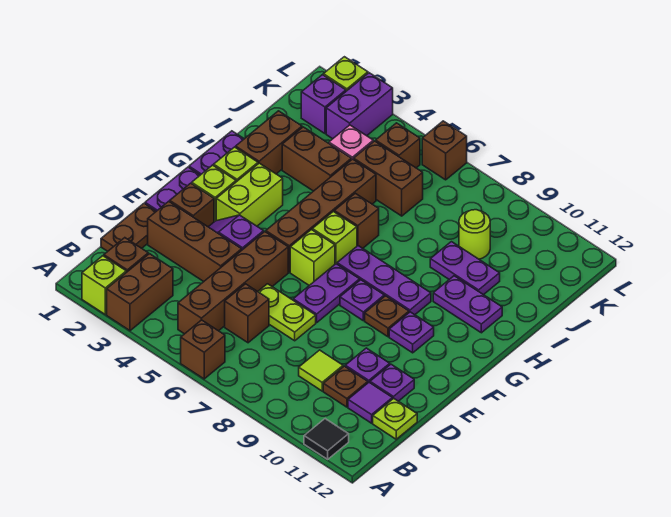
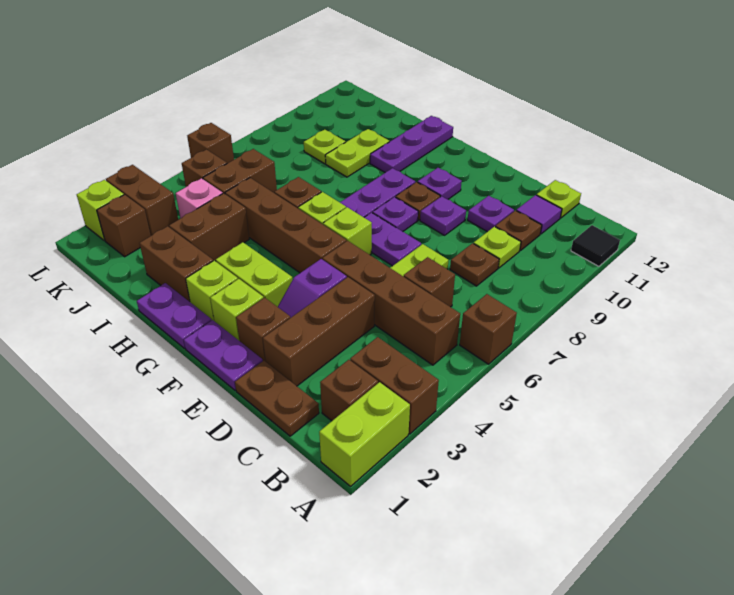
lime brick A2 level 1 -> lime brick A1:A2 level 1
none -> brown plate C8 level 1
lime tile C9 level 1 -> lime plate C9 level 1
purple plate D11 level 1 -> purple plate E9 level 1
purple plate H10:H11 level 1 -> purple plate H10:H12 level 1
purple plate I9:I10 level 1 -> lime plate I9:I10 level 1
lime round brick J9 level 1 -> lime plate J9 level 1
purple brick K2 level 1 -> brown brick K2 level 1
purple brick K3:L3 level 1 -> brown brick K3:L3 level 1

